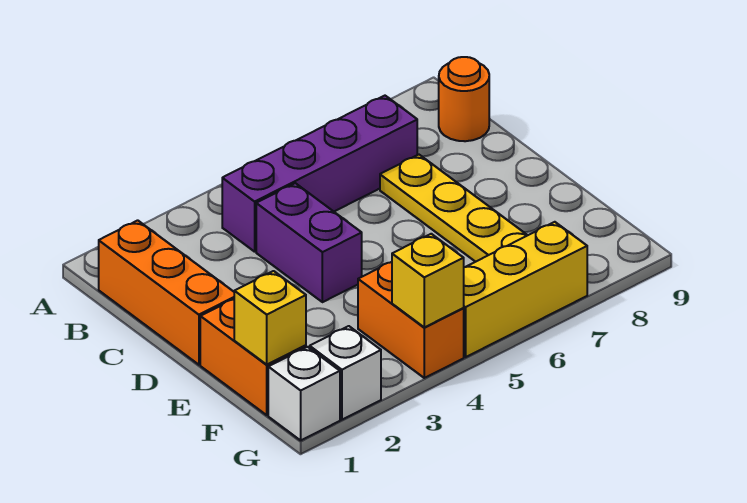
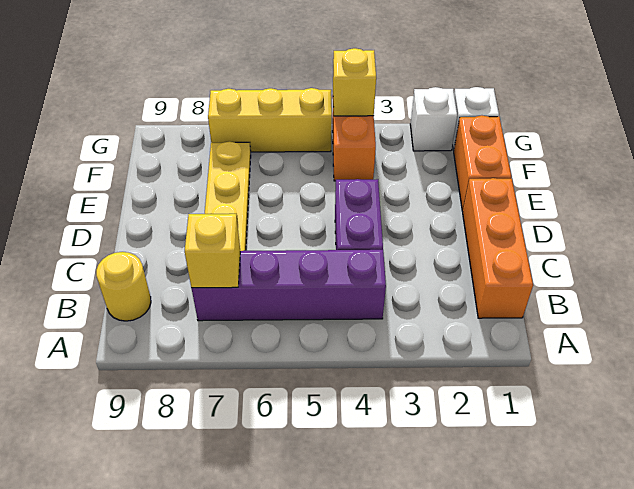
orange round brick B9 level 1 -> yellow round brick B9 level 1
yellow brick F1 level 2 -> yellow brick B7 level 2

